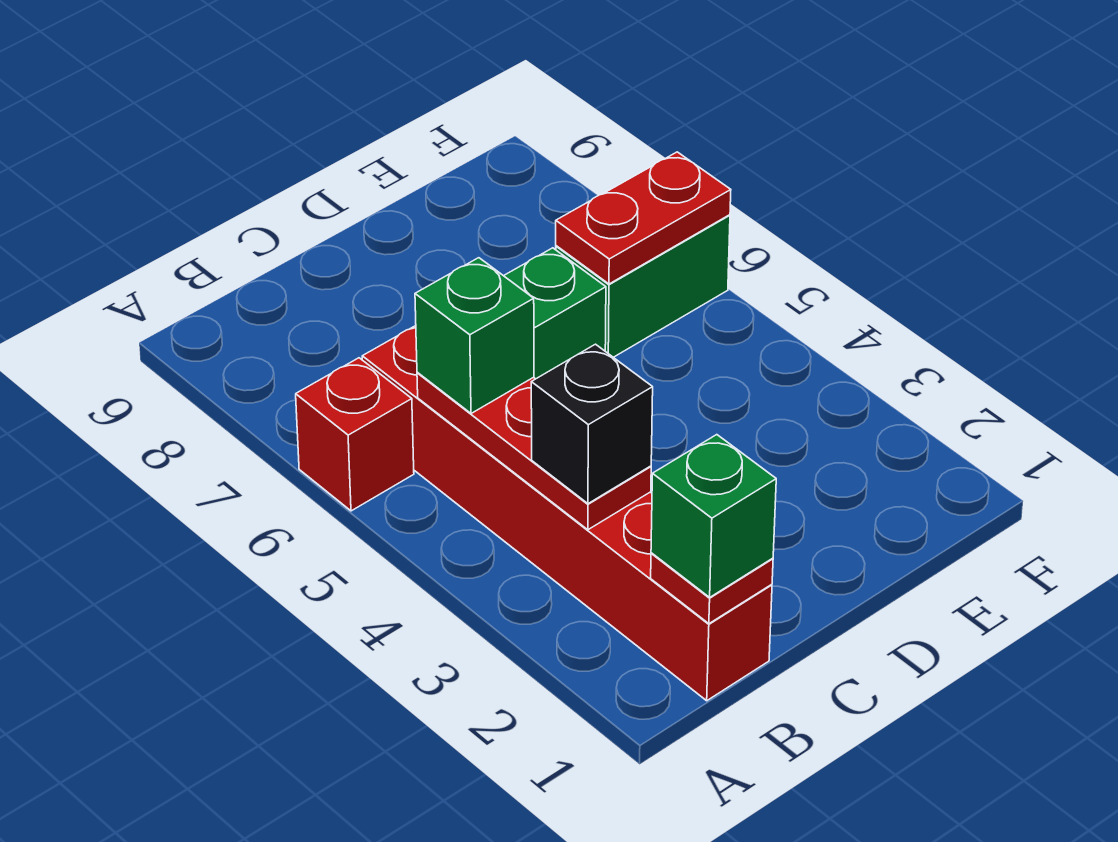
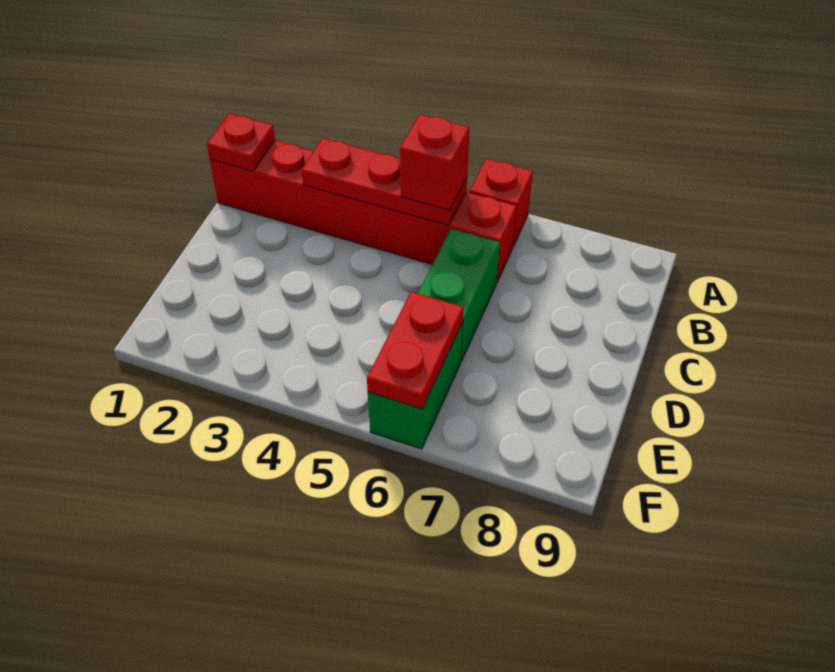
green brick B1 level 3 -> none
black brick B3 level 3 -> none
green brick B5 level 3 -> red brick B5 level 3

